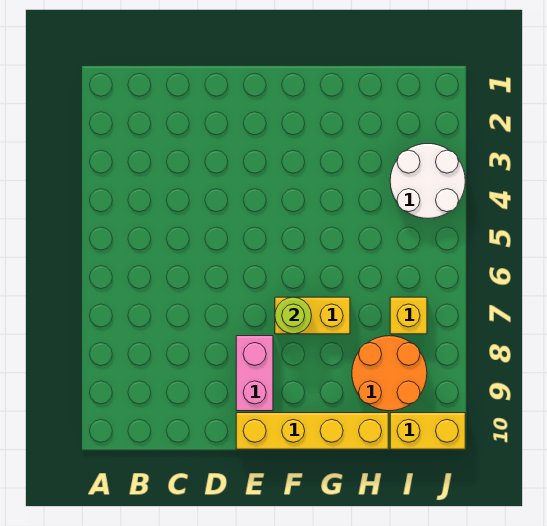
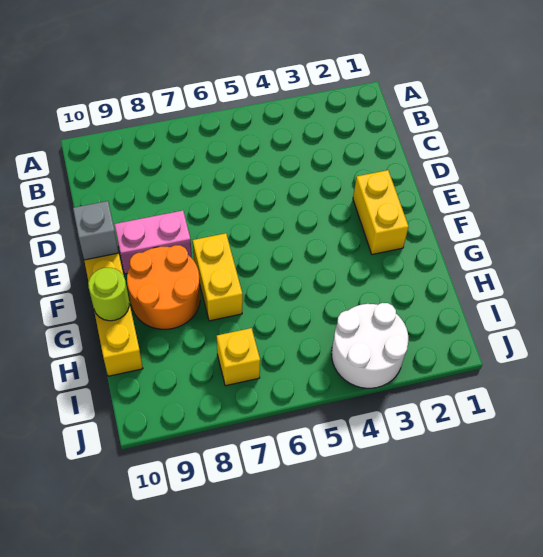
none -> grey brick E10 level 2
lime round brick F7 level 2 -> lime round brick G10 level 2
orange round brick H8:I9 level 1 -> orange round brick F8:G9 level 1
yellow brick I10:J10 level 1 -> yellow brick E2:F2 level 1

